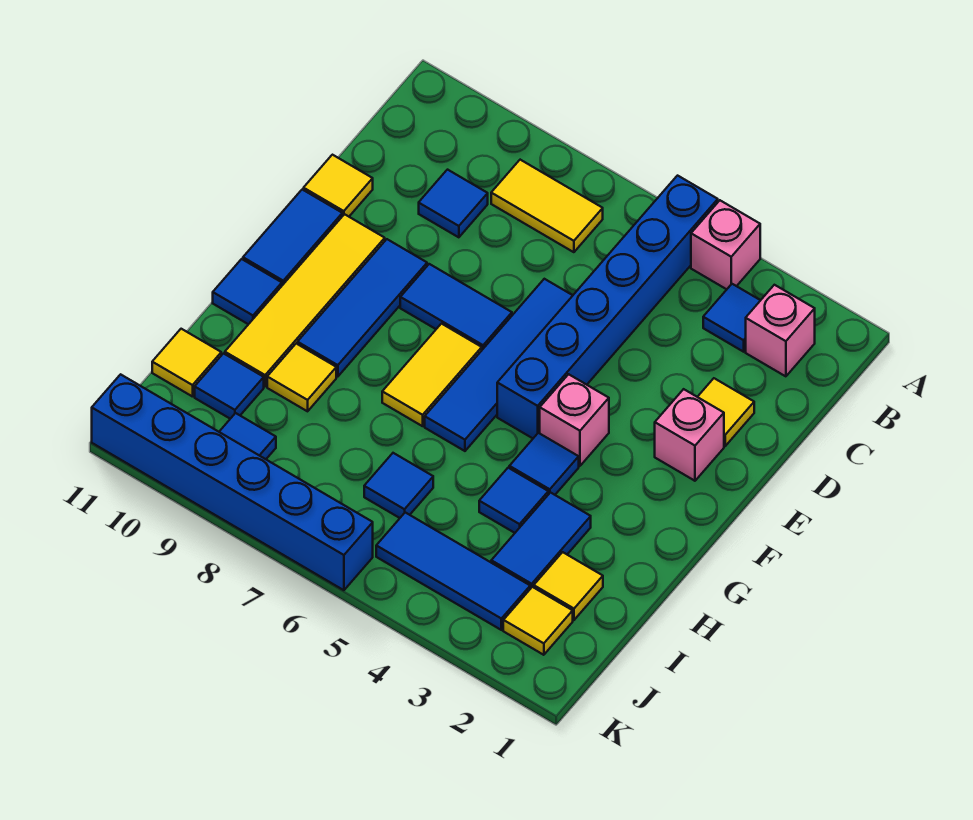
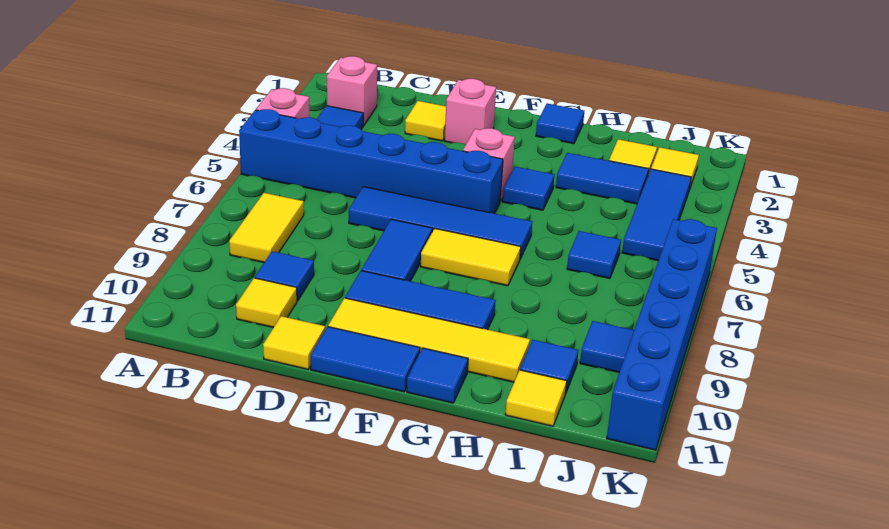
blue tile H4 level 1 -> blue tile G1 level 1
yellow tile H9 level 1 -> yellow tile C10 level 1

